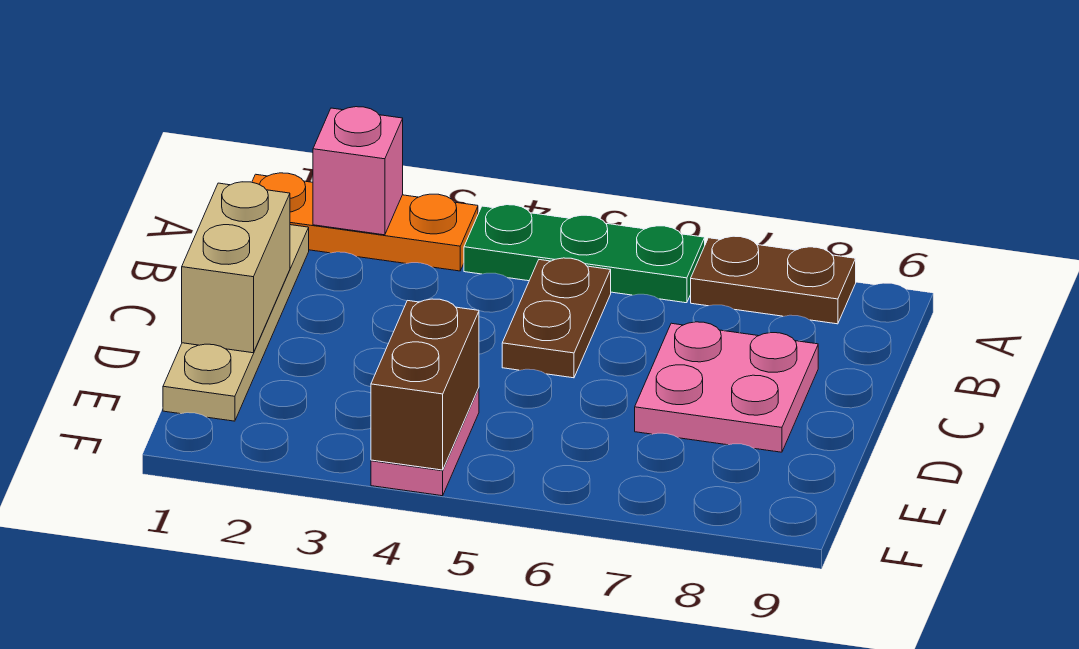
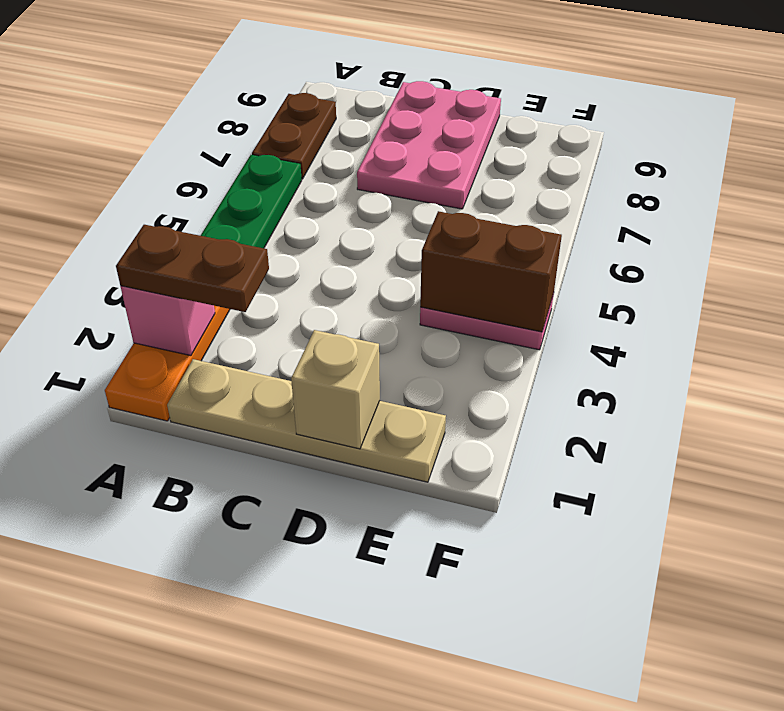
brown plate B5:C5 level 1 -> brown plate A2:B2 level 3
tan brick C1:D1 level 2 -> tan brick D1 level 2
pink plate C7:D8 level 1 -> pink plate C7:D9 level 1

